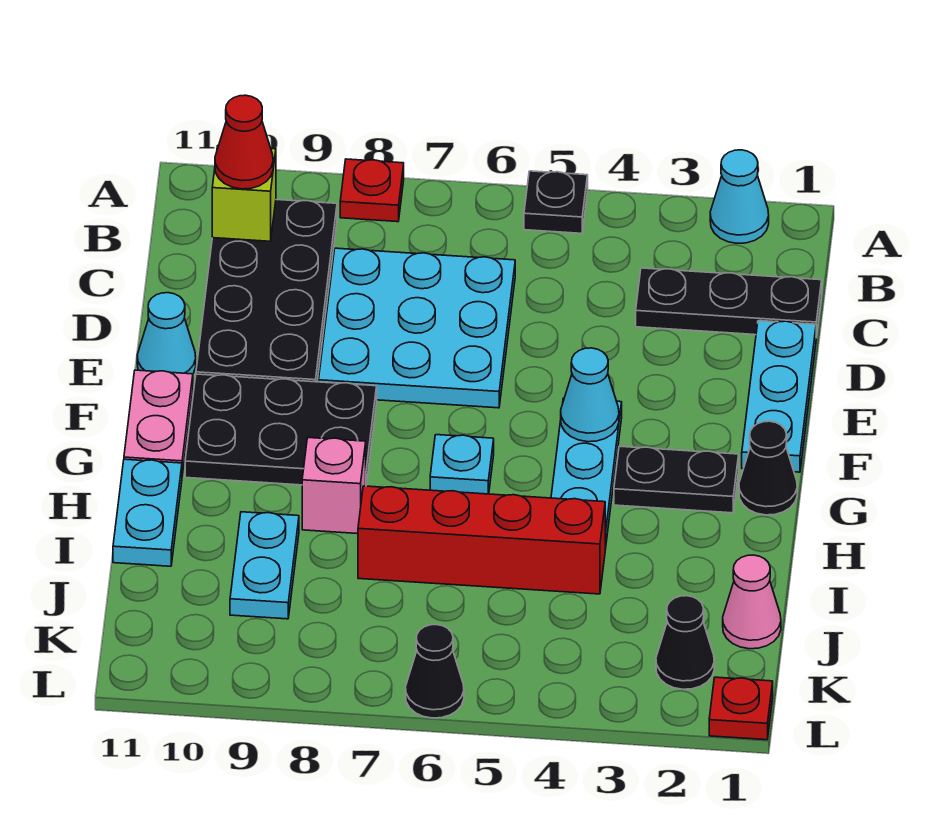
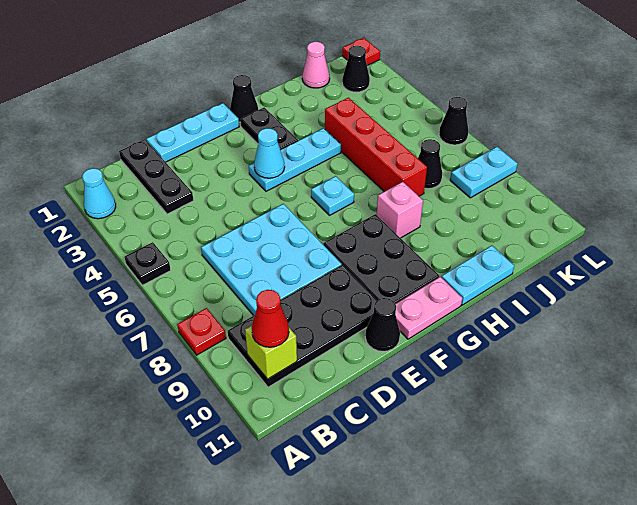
cyan cone E11 level 1 -> black cone E11 level 1
cyan plate I9:J9 level 1 -> cyan plate K8:L8 level 1
none -> black cone J7 level 1

